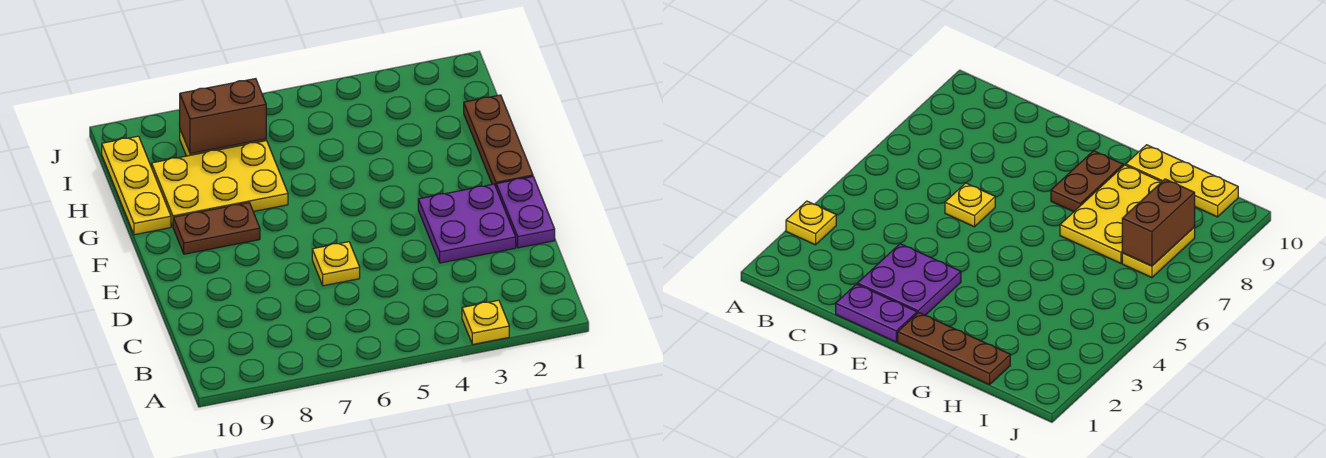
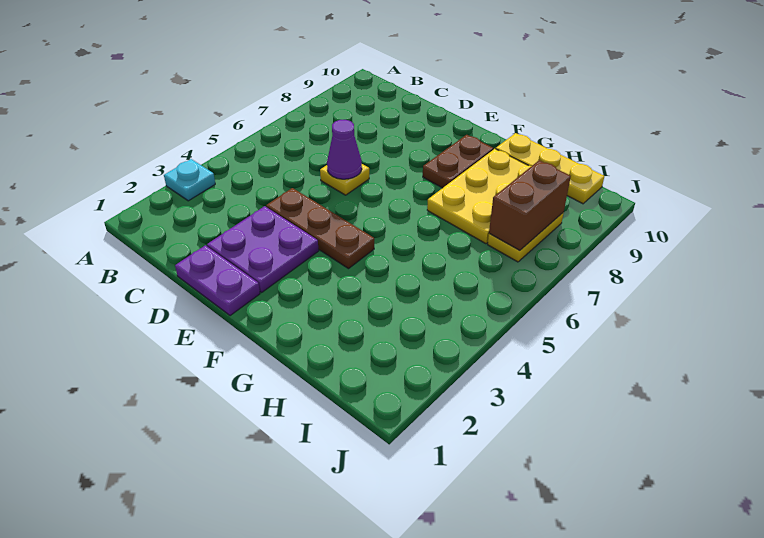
yellow plate A3 level 1 -> cyan plate A3 level 1
none -> purple cone D6 level 2
brown plate F1:H1 level 1 -> brown plate D4:F4 level 1

